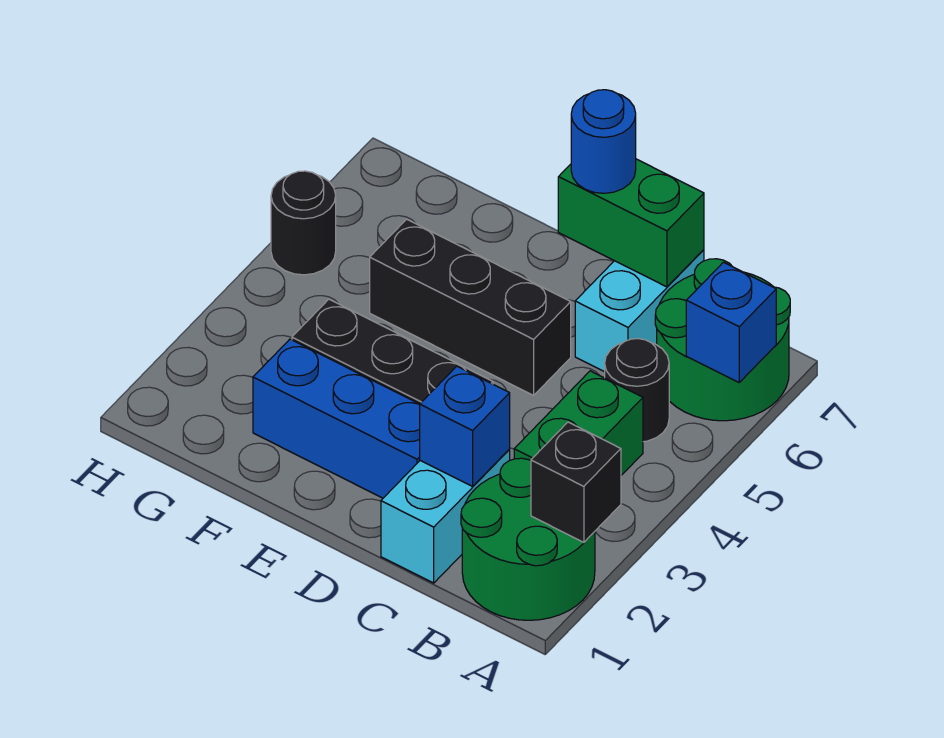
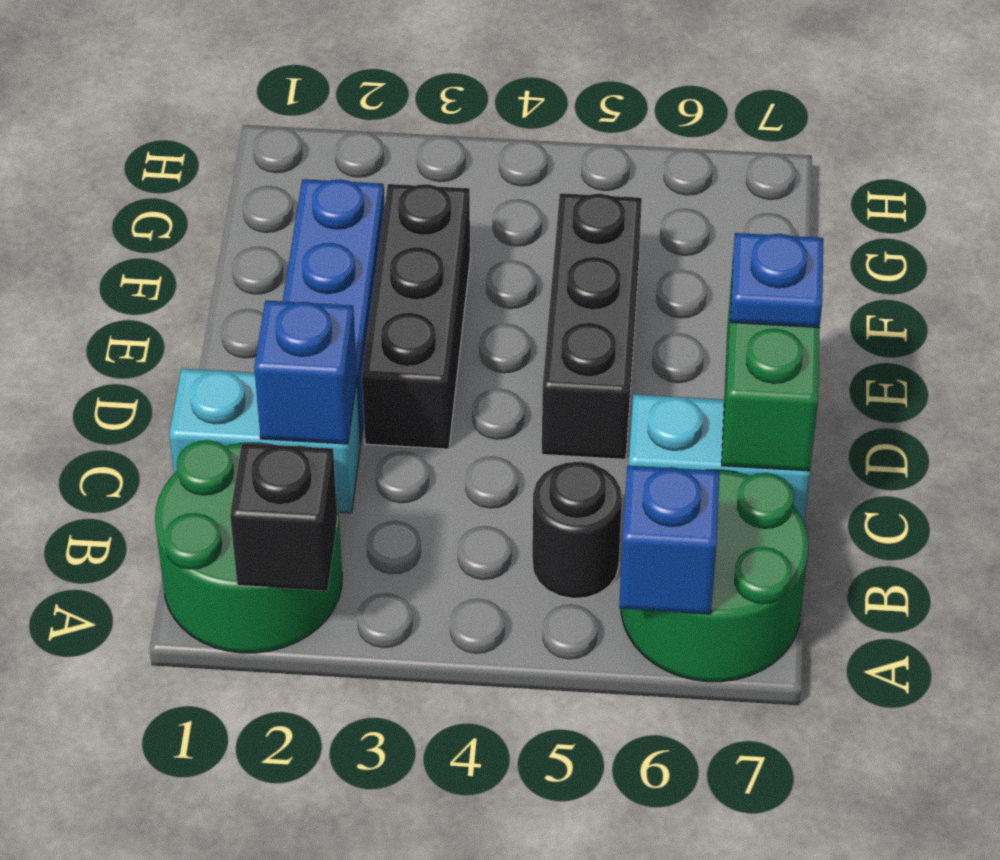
green brick B3:B4 level 1 -> none
blue round brick D7 level 3 -> blue plate D7 level 3
black round brick H5 level 1 -> none

